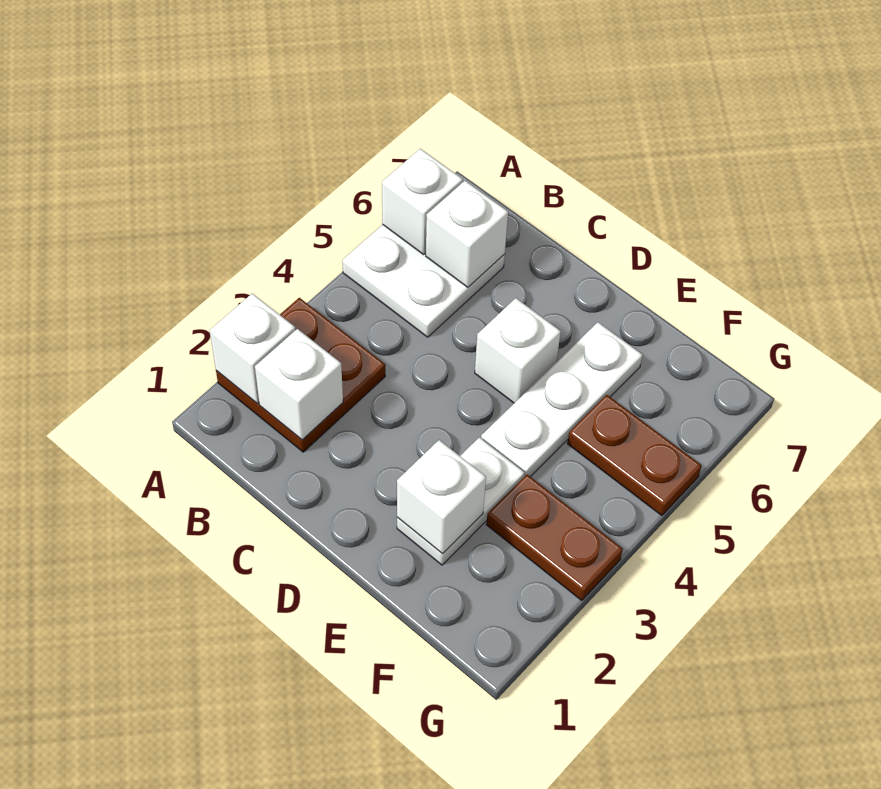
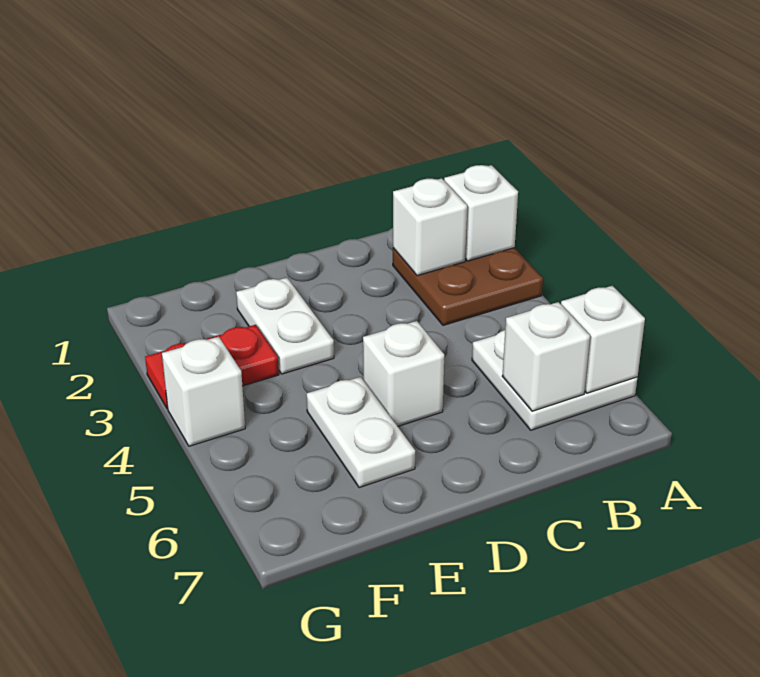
white brick E2 level 2 -> white brick G4 level 1
white plate E4:E6 level 1 -> white plate E5:E6 level 1
brown plate F3:G3 level 1 -> red plate F3:G3 level 1
brown plate F5:G5 level 1 -> none

